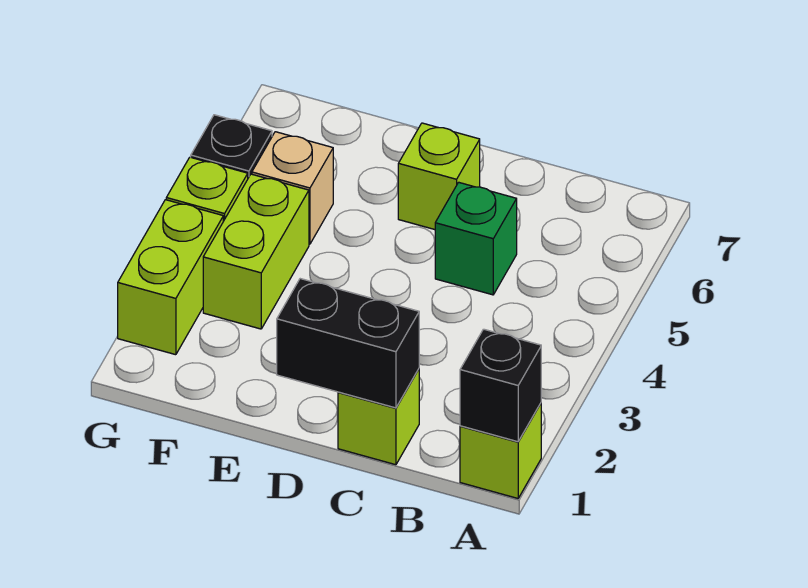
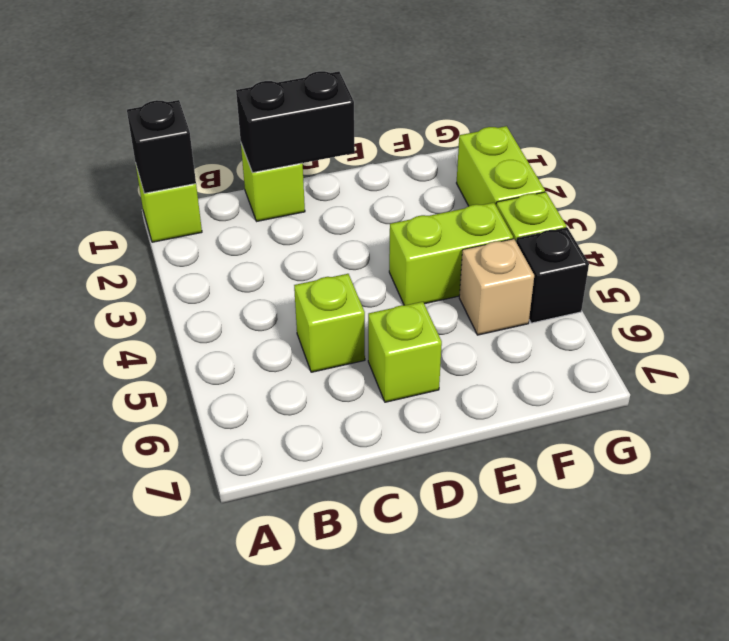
green brick C5 level 1 -> lime brick C5 level 1
lime brick F3:F4 level 1 -> lime brick E4:F4 level 1

